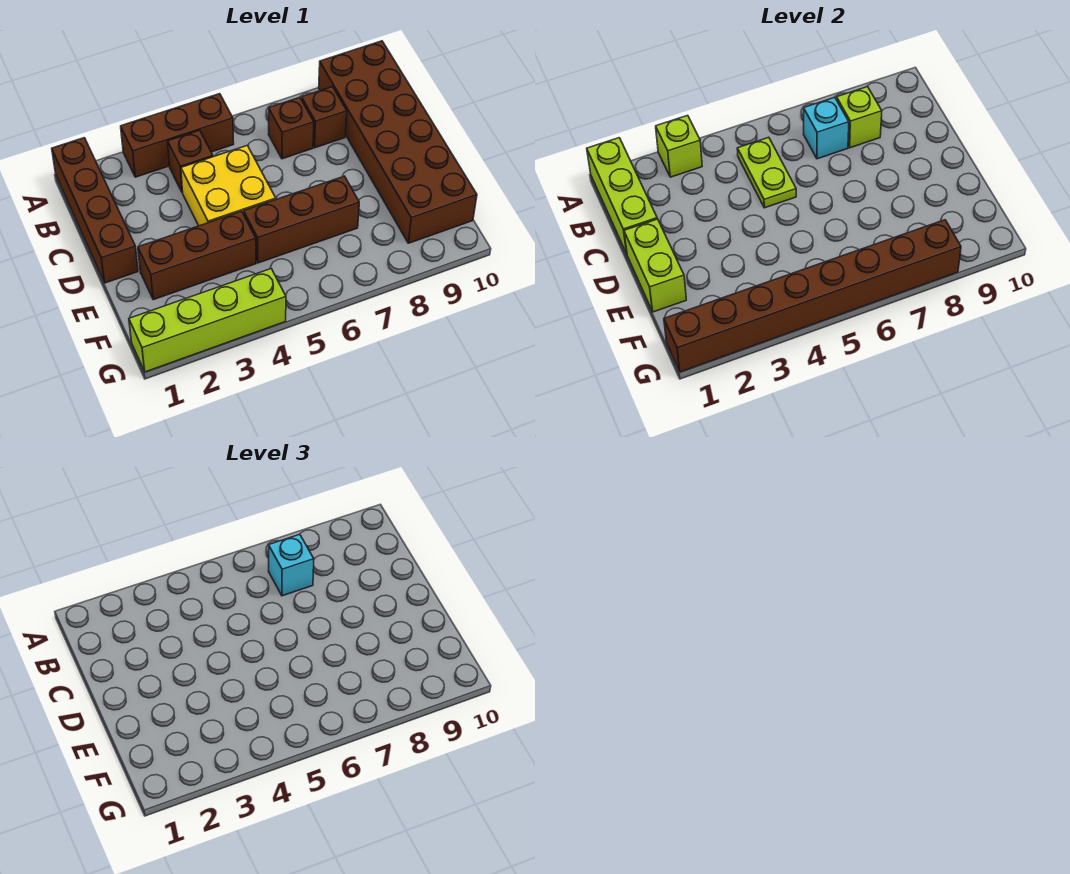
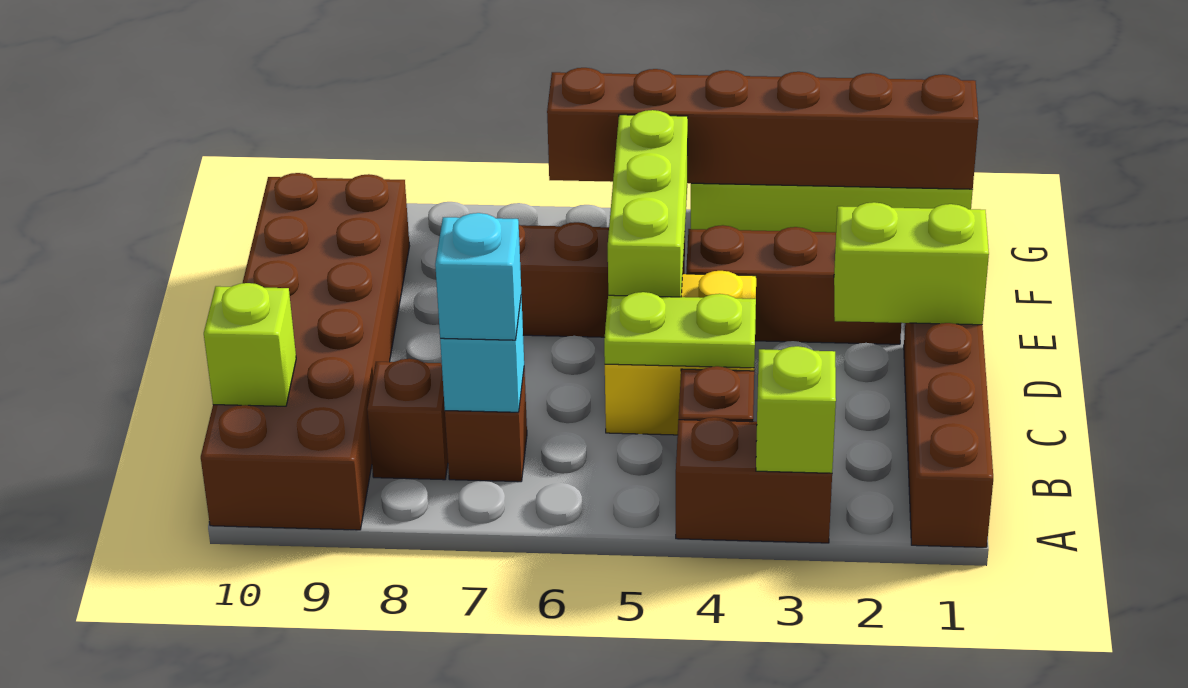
lime brick A1:C1 level 2 -> lime brick D5:F5 level 2
brown brick A3:A5 level 1 -> brown brick A3:A4 level 1
lime plate B5:C5 level 2 -> lime plate C4:C5 level 2
lime brick B8 level 2 -> lime brick B10 level 2
lime brick D1:E1 level 2 -> lime brick D1:D2 level 2
brown brick G1:G8 level 2 -> brown brick G1:G6 level 2

